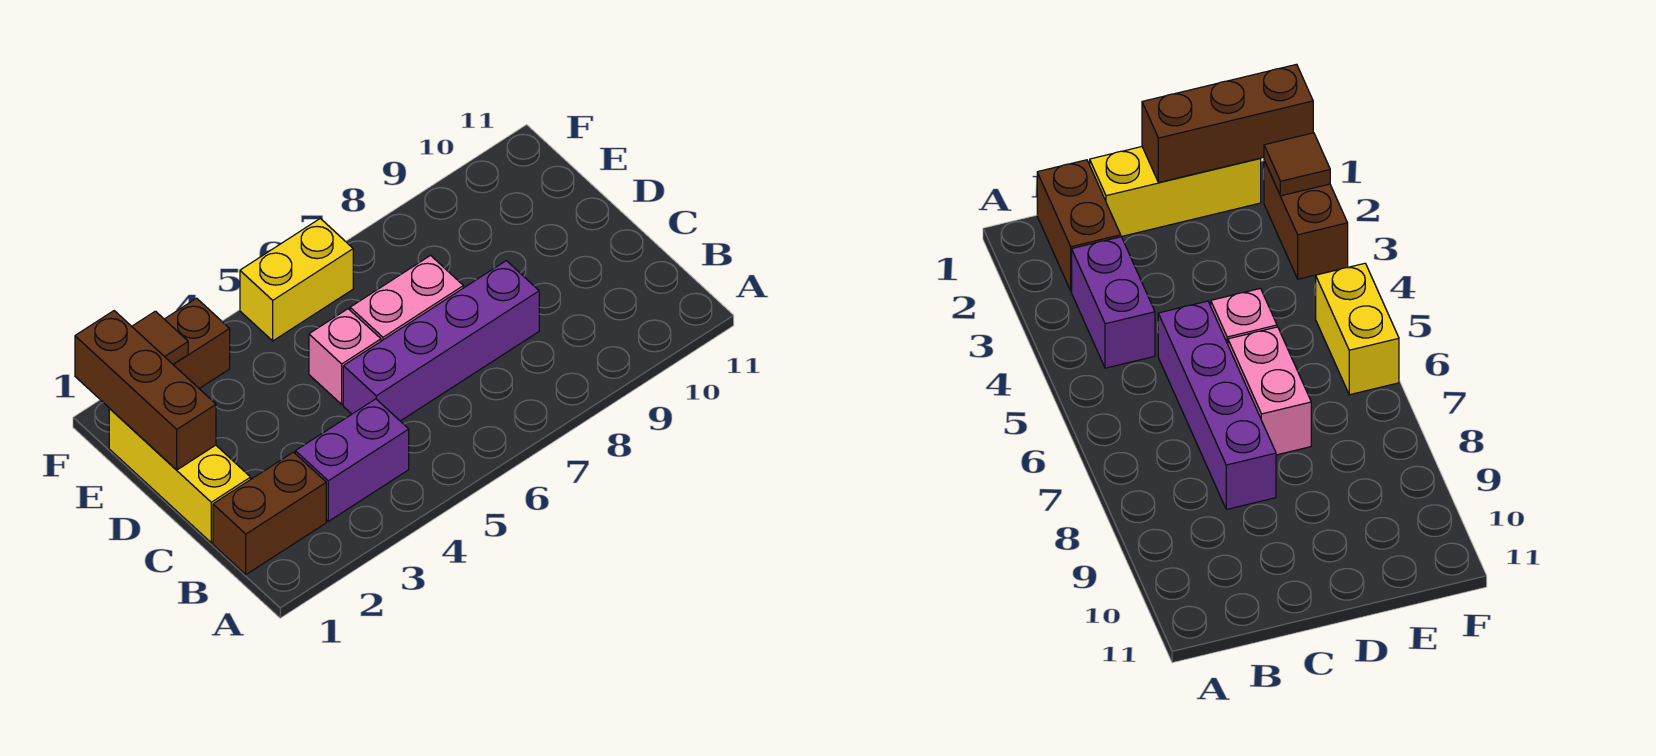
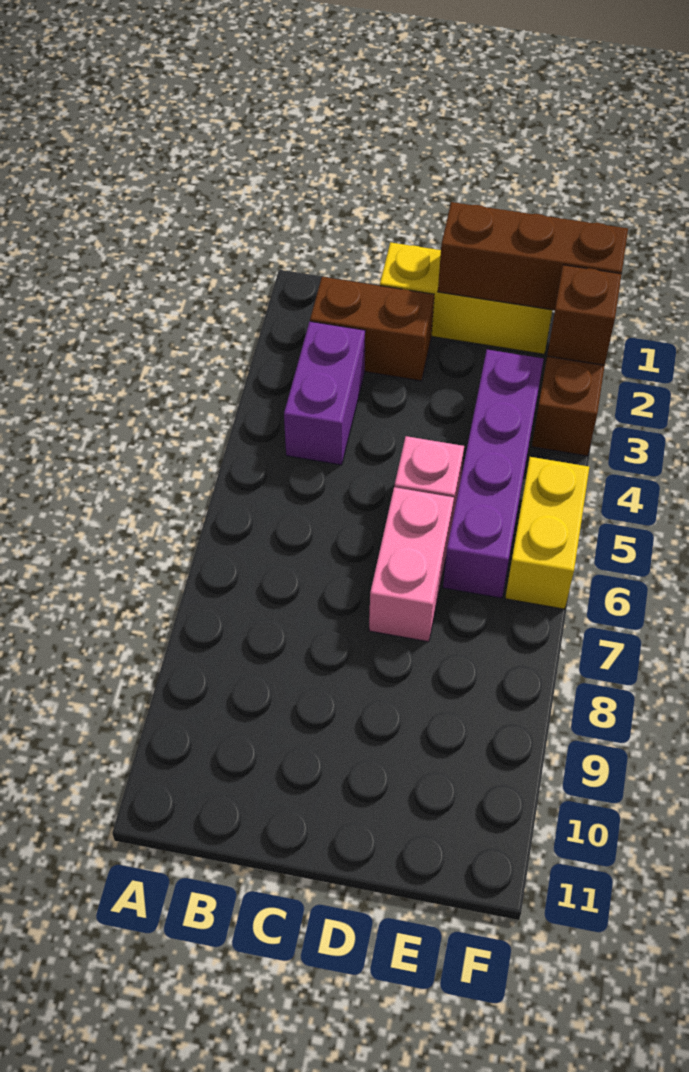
brown brick B1:B2 level 1 -> brown brick B2:C2 level 1
purple brick C5:C8 level 1 -> purple brick E3:E6 level 1
brown tile F2 level 2 -> brown brick F2 level 2

